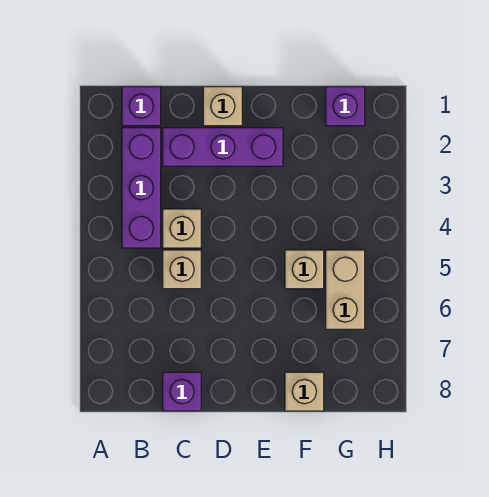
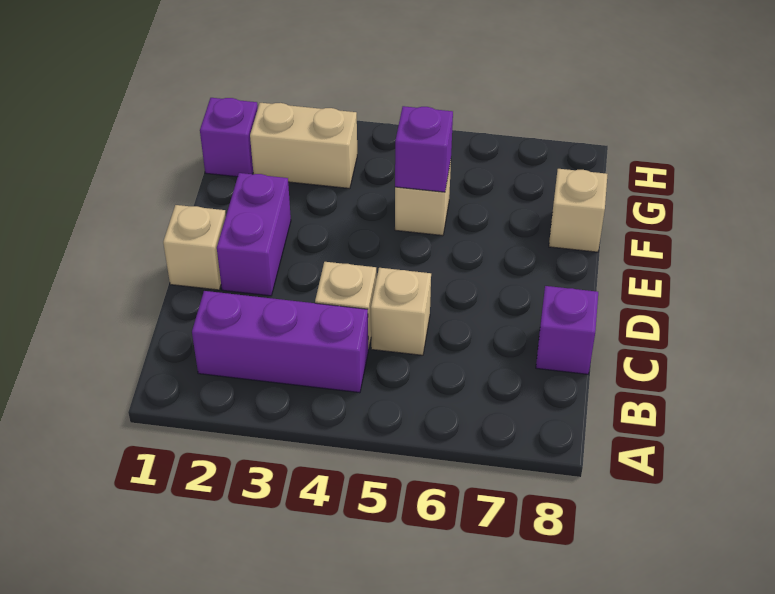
purple brick B1 level 1 -> purple brick F5 level 2
purple brick C2:E2 level 1 -> purple brick D2:E2 level 1
tan brick G5:G6 level 1 -> tan brick G2:G3 level 1

